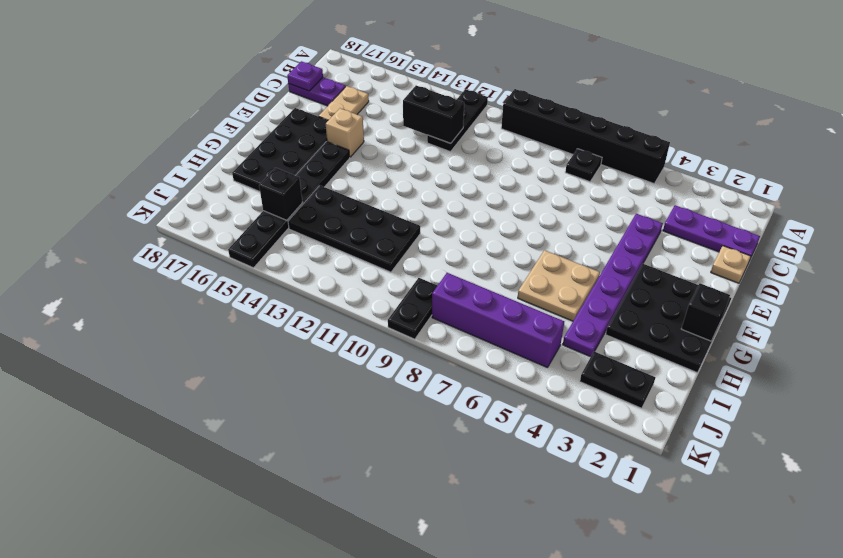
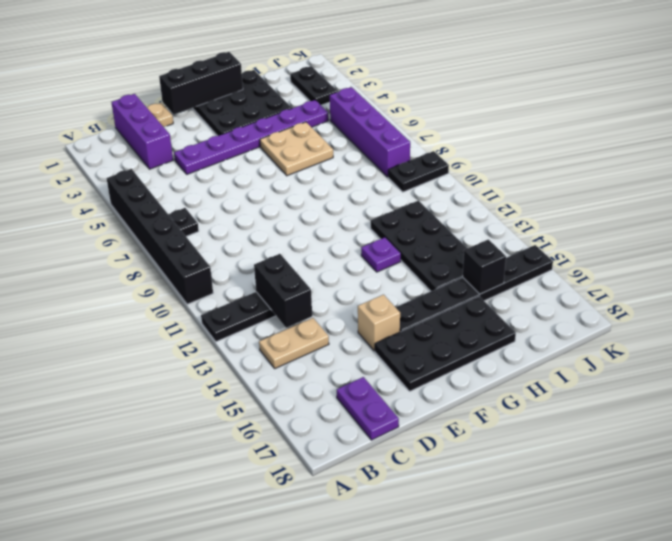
purple plate C1:C3 level 1 -> purple brick C1:C3 level 1
tan plate C16:D16 level 1 -> tan plate B14:C14 level 1
purple plate C18 level 2 -> purple plate G12 level 1
black brick G1 level 2 -> black brick E1:G1 level 2

